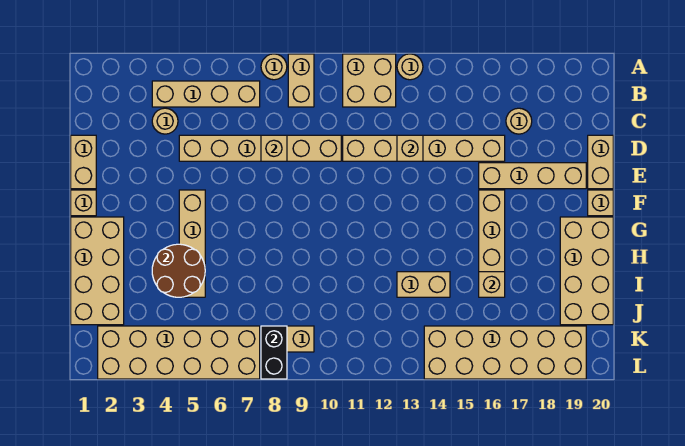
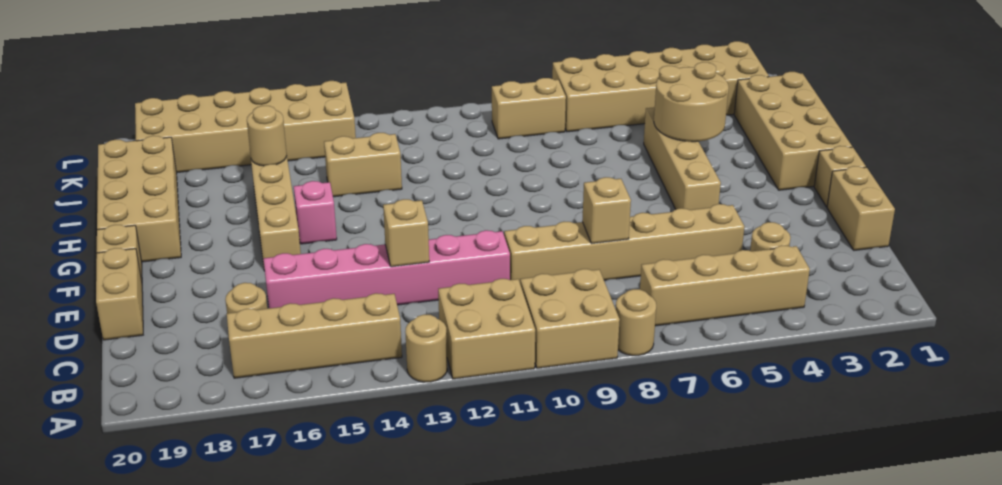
tan brick A9:B9 level 1 -> tan brick A9:B10 level 1
tan brick D11:D16 level 1 -> pink brick D11:D16 level 1
tan brick E16:E19 level 1 -> tan brick B14:B17 level 1
none -> pink brick G15 level 1
brown round brick H4:I5 level 2 -> tan round brick H4:I5 level 2
tan brick I16 level 2 -> tan round brick I16 level 2
black brick K8:L8 level 2 -> none

